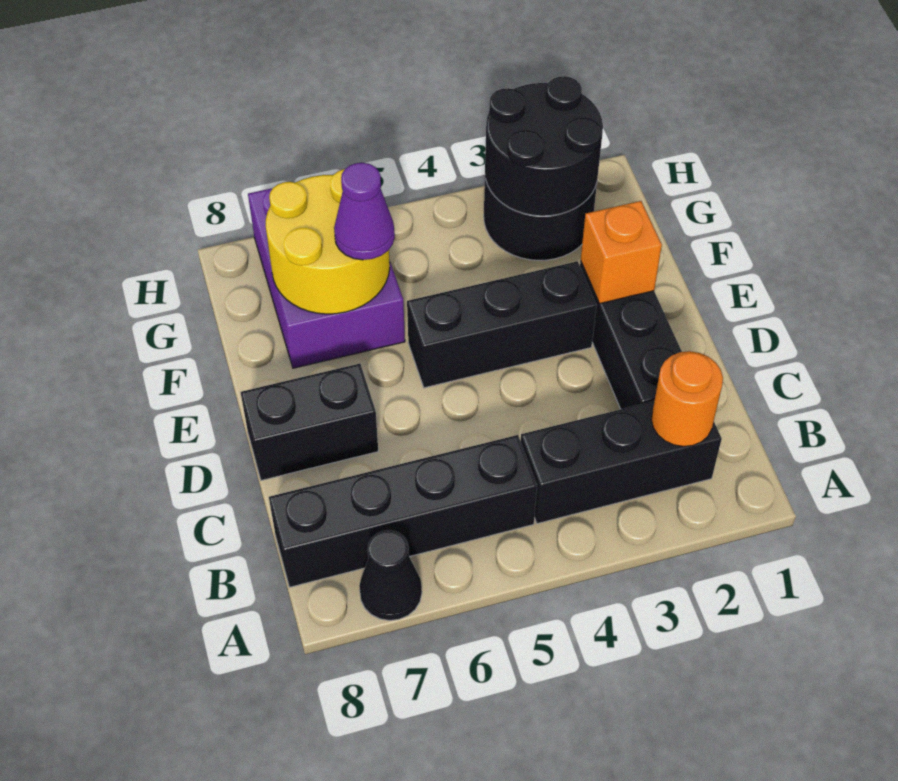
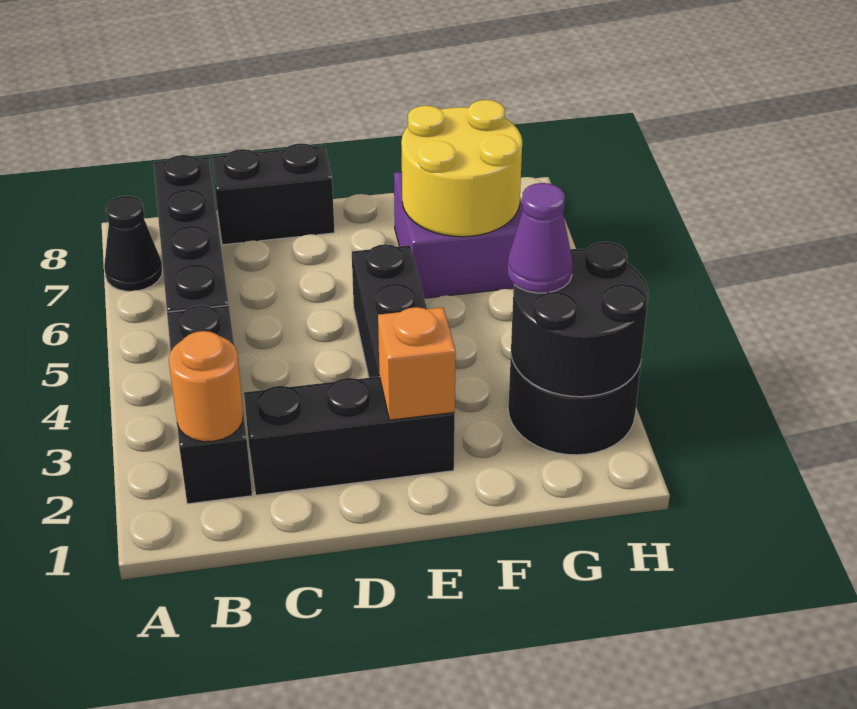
black brick D7:D8 level 1 -> black brick C8:D8 level 1
purple brick F6:H7 level 1 -> purple brick F6:G7 level 1
purple cone F6 level 3 -> purple cone G3 level 3

